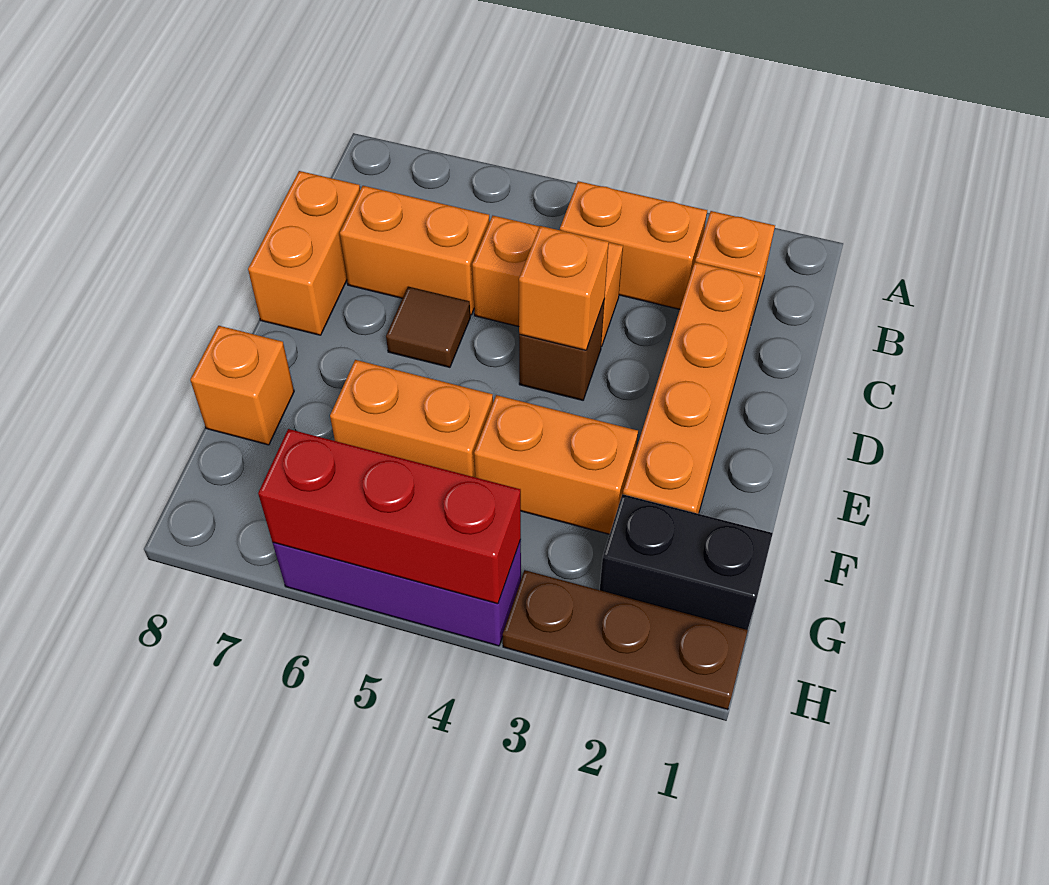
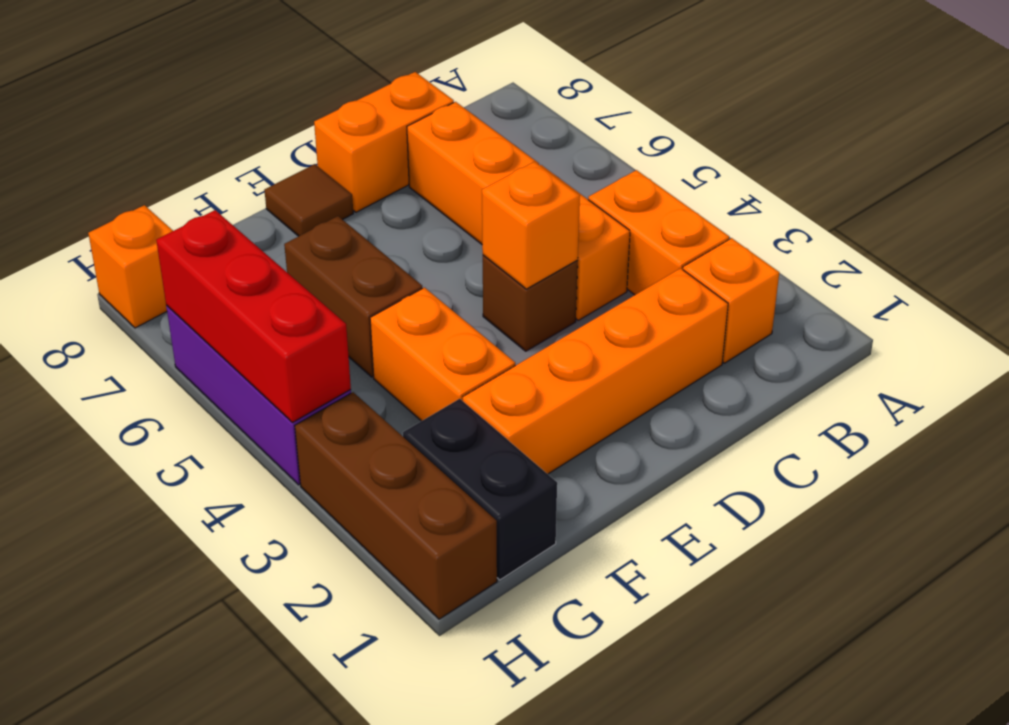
brown tile D6 level 1 -> brown tile E8 level 1
orange brick F5:F6 level 1 -> brown brick F5:F6 level 1
orange brick F8 level 1 -> orange brick H8 level 1
brown plate H1:H3 level 1 -> brown brick H1:H3 level 1

